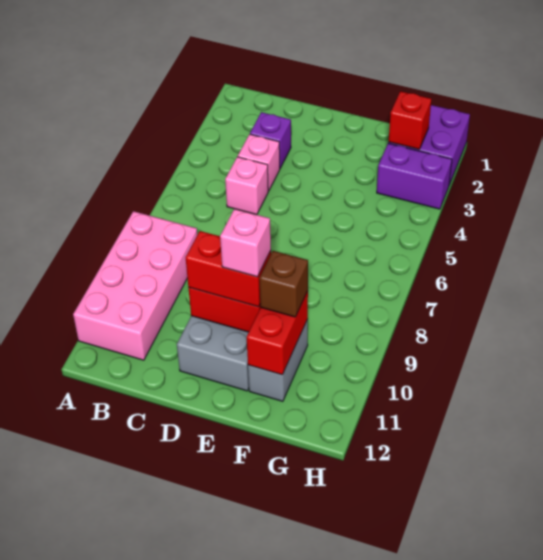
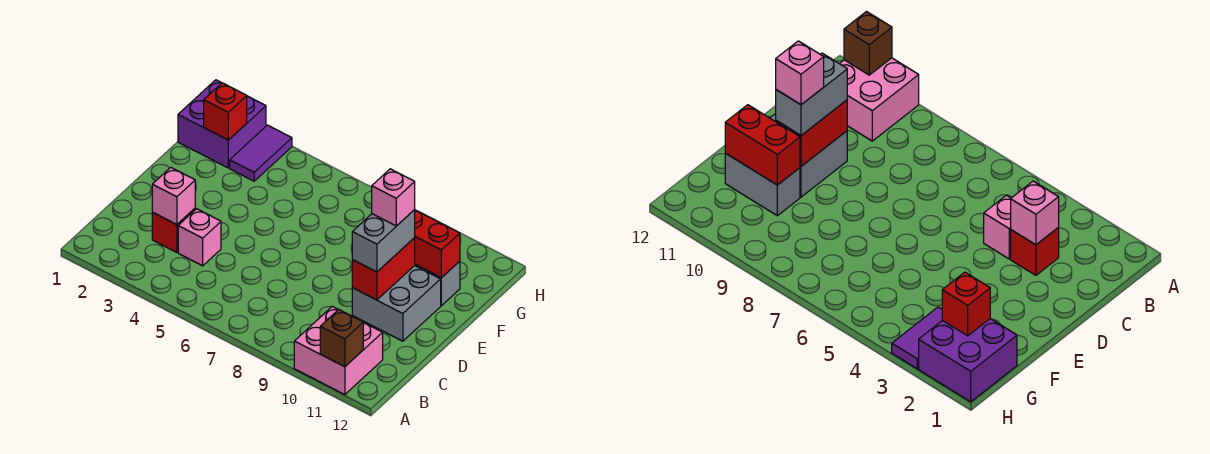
pink brick A8:B11 level 1 -> pink brick A10:B11 level 1
purple brick C3 level 1 -> red brick C3 level 1
pink brick C5 level 1 -> pink brick C3 level 2
red brick D10:E10 level 3 -> grey brick D10:E10 level 3
brown brick F10 level 3 -> brown brick A11 level 2
purple brick G3:H3 level 1 -> purple tile G3:H3 level 1

